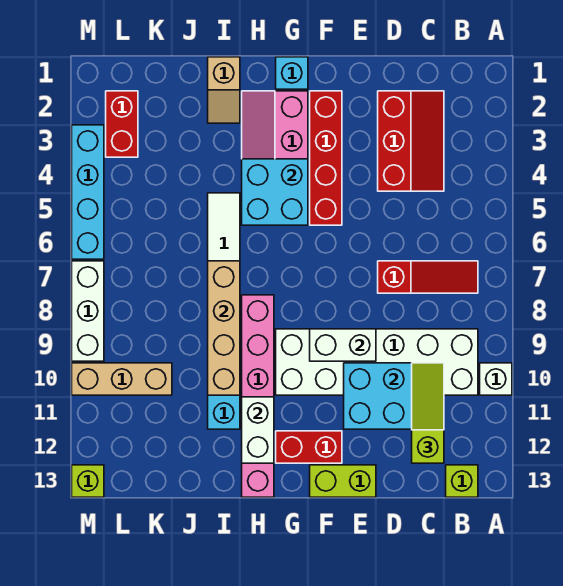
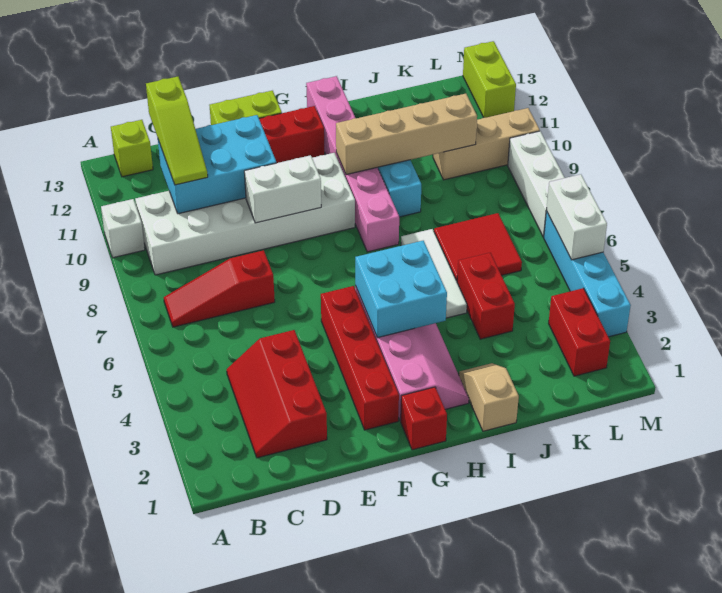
cyan brick G1 level 1 -> red brick G1 level 1
white brick H11:H12 level 2 -> white brick M5:M6 level 2
tan brick I7:I10 level 2 -> tan brick H10:K10 level 2
none -> red brick J4:J5 level 1
none -> red tile J6:K7 level 1
lime brick M13 level 1 -> lime brick M12:M13 level 1

